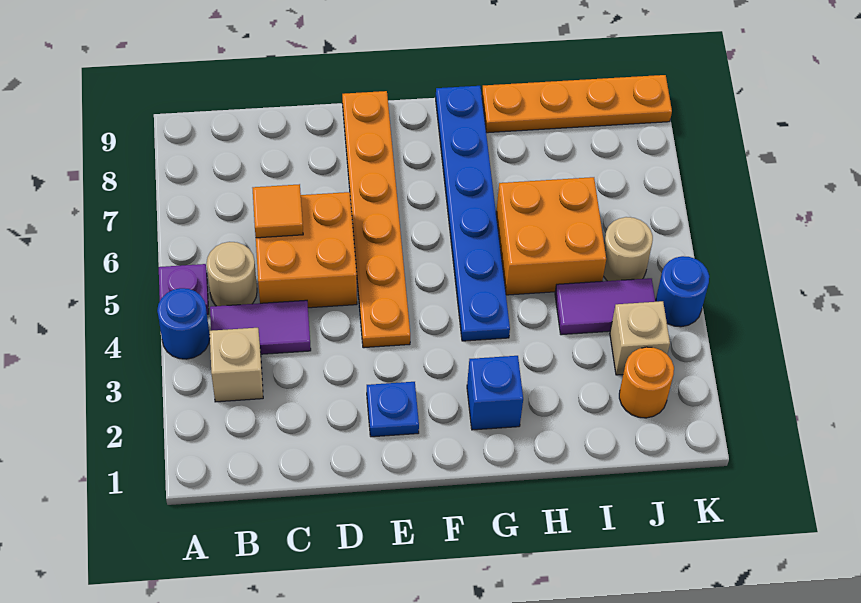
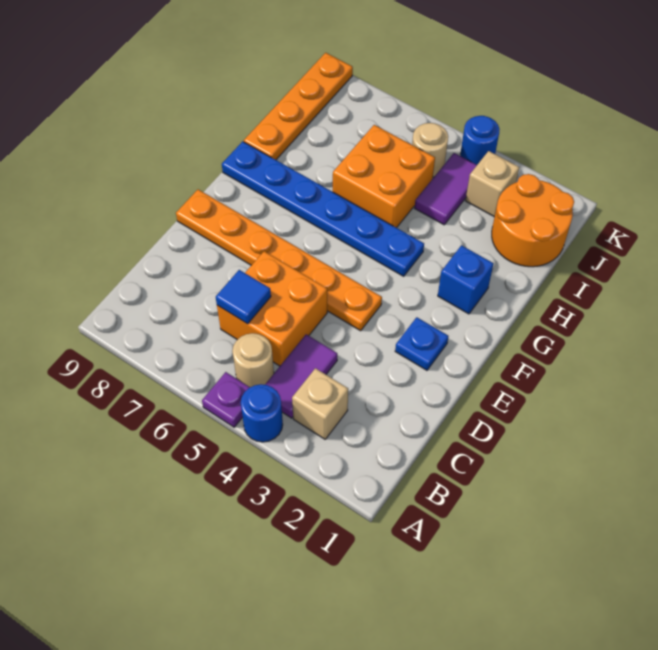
orange tile C6 level 2 -> blue tile C6 level 2
orange round brick J2 level 1 -> orange round brick I1:J2 level 1

